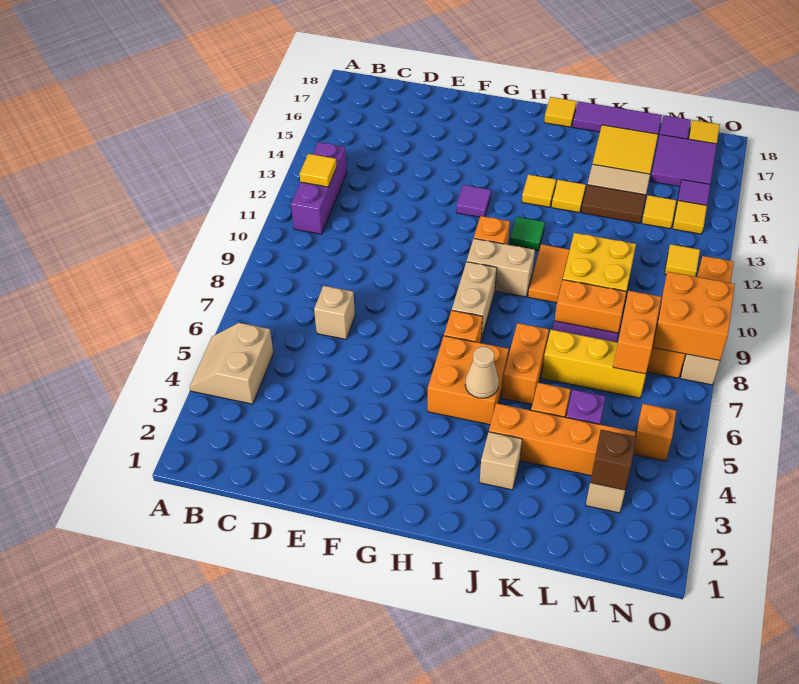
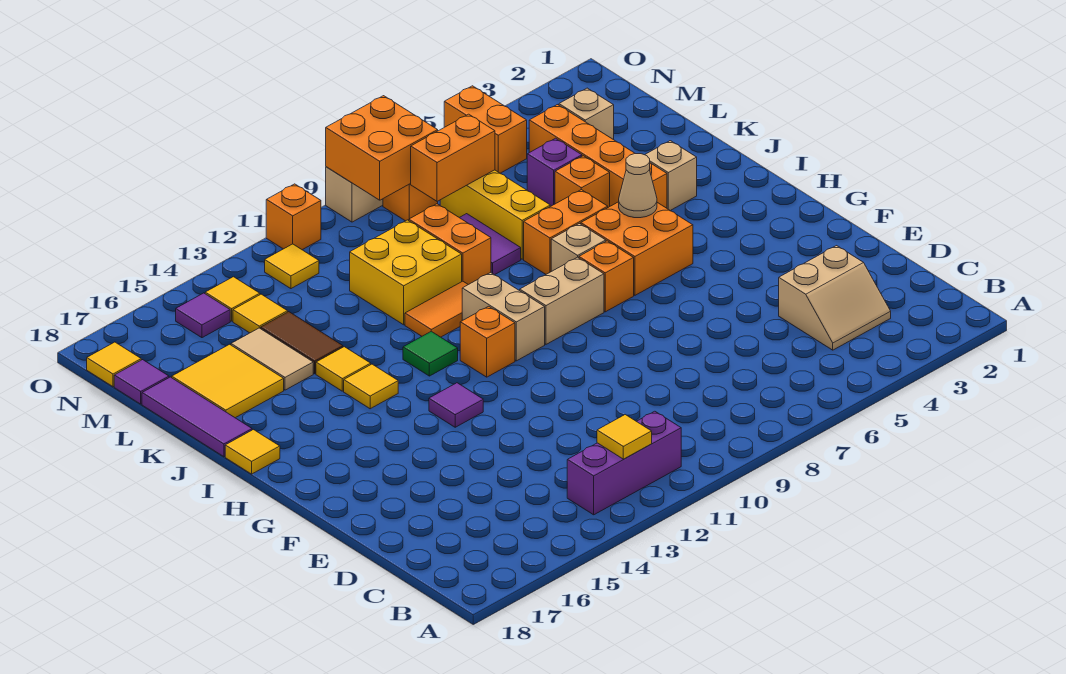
tan slope A4:B5 level 1 top B -> tan slope C3:D4 level 1 top D
tan brick D7 level 1 -> tan brick I7 level 1
brown brick M3 level 2 -> none
purple tile M16:N17 level 1 -> none
orange brick N5 level 1 -> orange brick N5:O5 level 1

